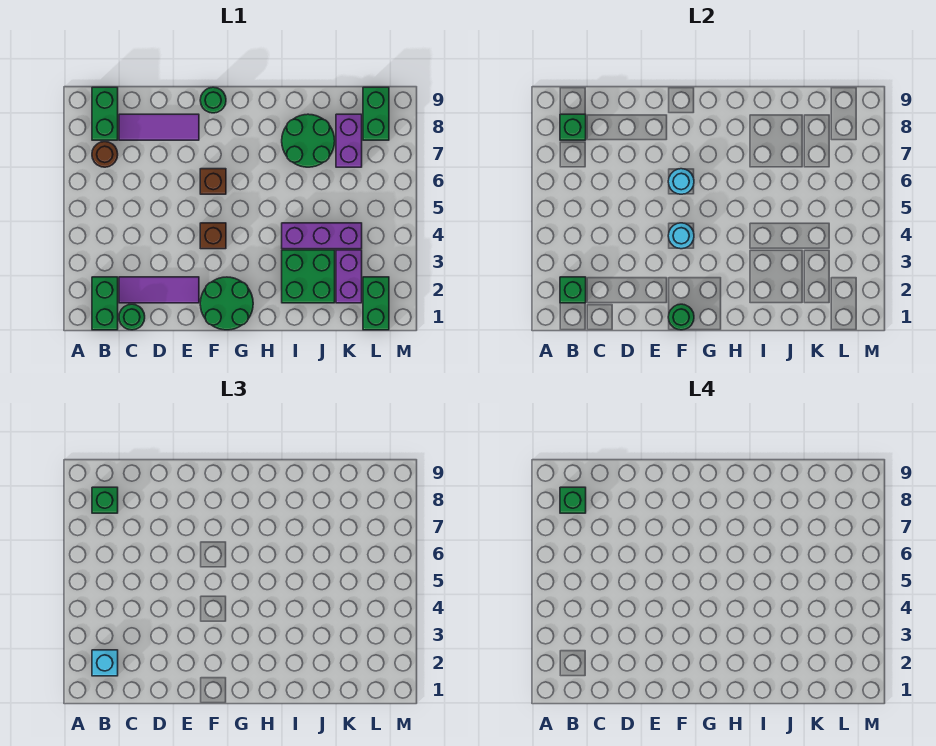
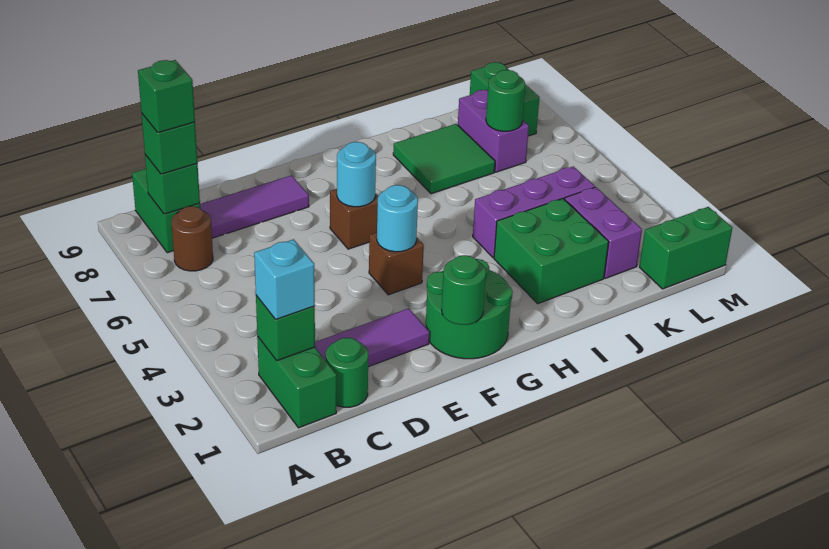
green round brick F9 level 1 -> green round brick K7 level 2
green round brick I7:J8 level 1 -> green tile I7:J8 level 1
green brick L1:L2 level 1 -> green brick L1:M1 level 1

